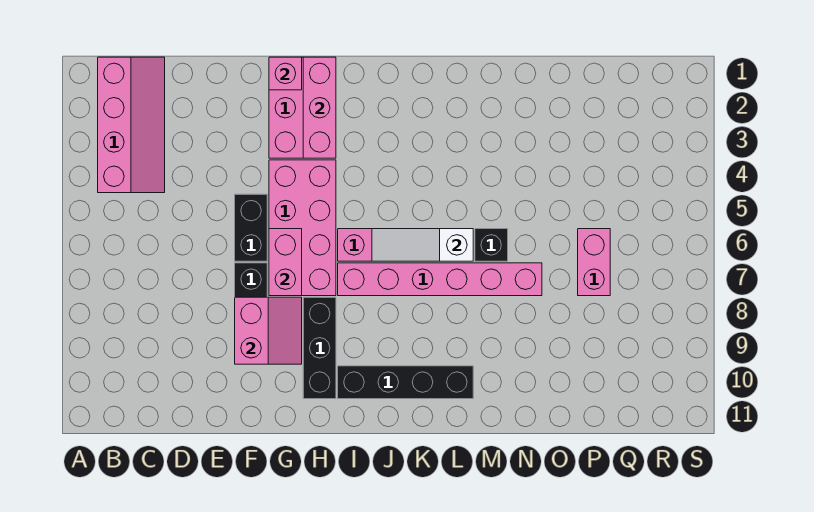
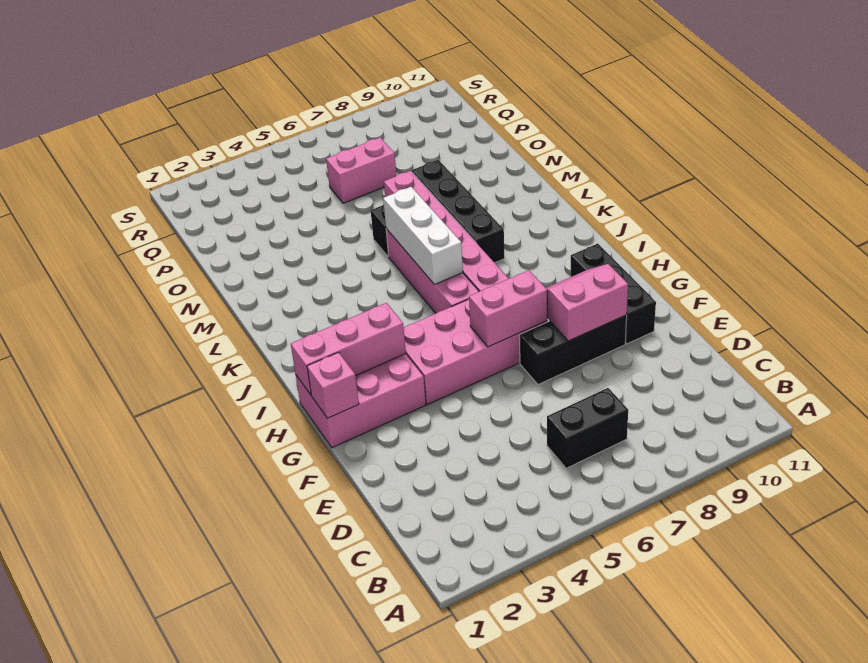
pink slope B1:C4 level 1 top B -> none
black brick F5:F6 level 1 -> black brick C6:C7 level 1
black brick H8:H10 level 1 -> black brick F10:H10 level 1
black brick I10:L10 level 1 -> black brick K8:N8 level 1
white slope J6:L6 level 2 top L -> white brick J6:L6 level 2

